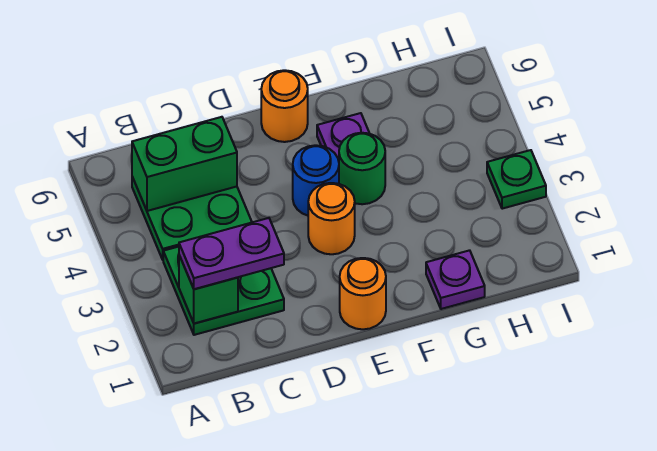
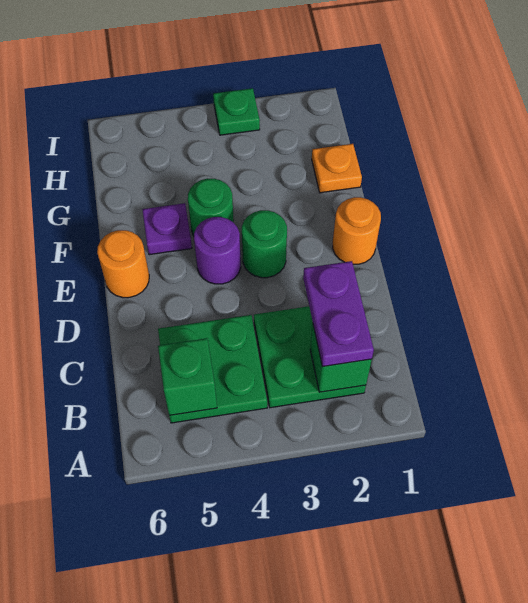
green brick B5:C5 level 2 -> green brick B5 level 2
orange round brick E3 level 1 -> green round brick E3 level 1
blue round brick E4 level 1 -> purple round brick E4 level 1
purple plate G1 level 1 -> orange plate G1 level 1

